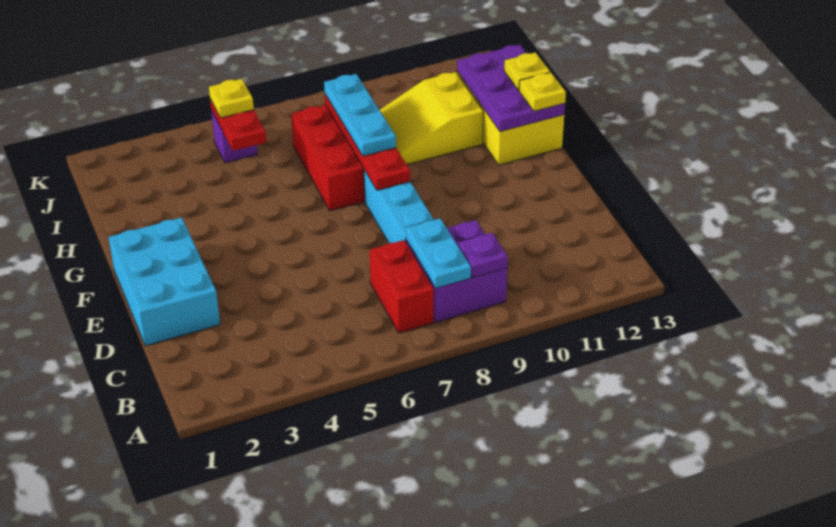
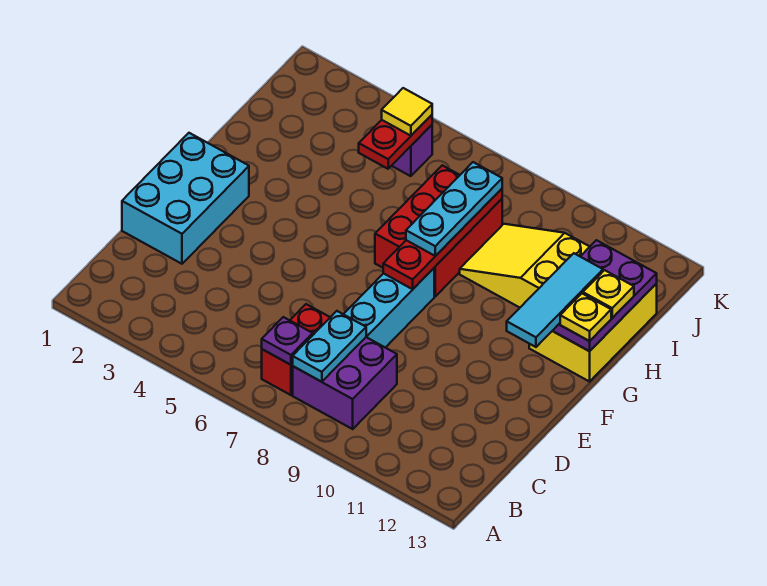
purple plate B9 level 2 -> purple plate B7 level 2
none -> cyan tile F12:H12 level 3
yellow plate J5 level 3 -> yellow tile J5 level 3

